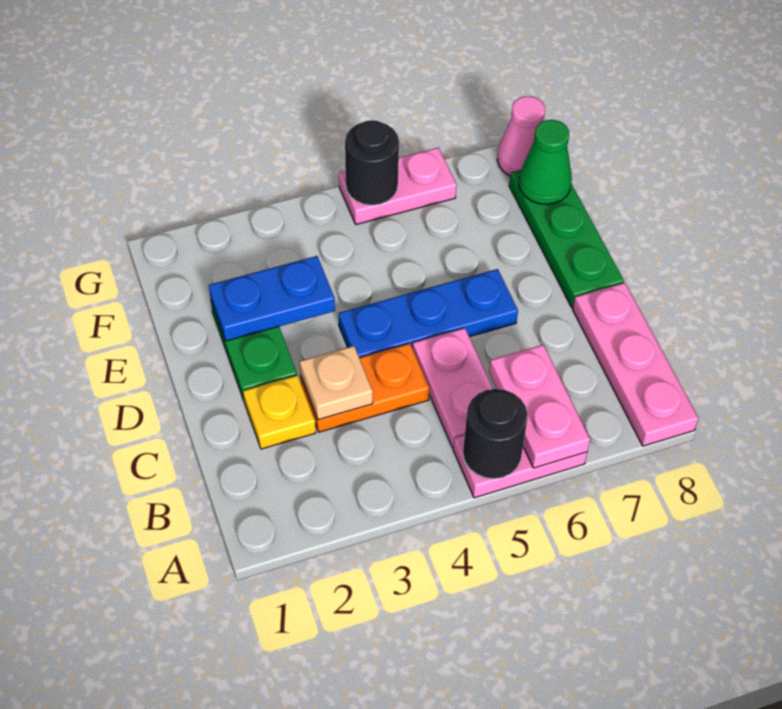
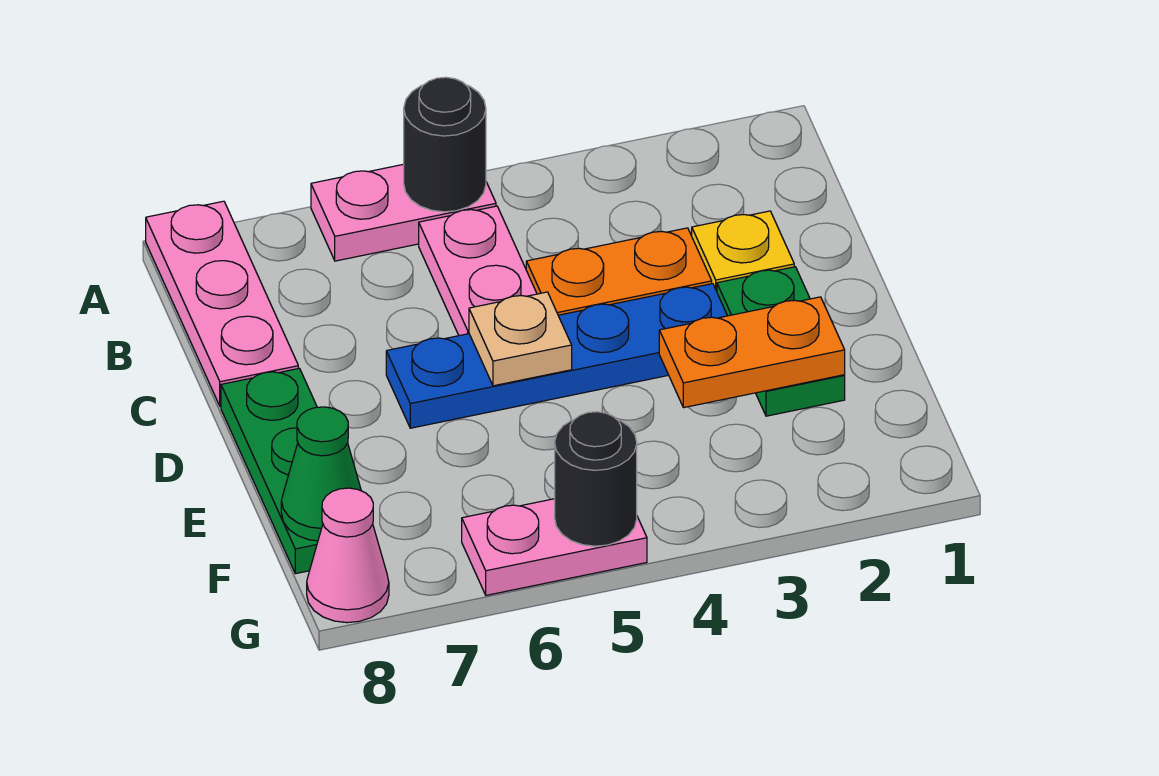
pink plate A6:B6 level 2 -> none
tan plate C3 level 2 -> tan plate D5 level 2
blue plate D4:D6 level 1 -> blue plate D3:D6 level 1
blue plate E2:E3 level 2 -> orange plate E2:E3 level 2

